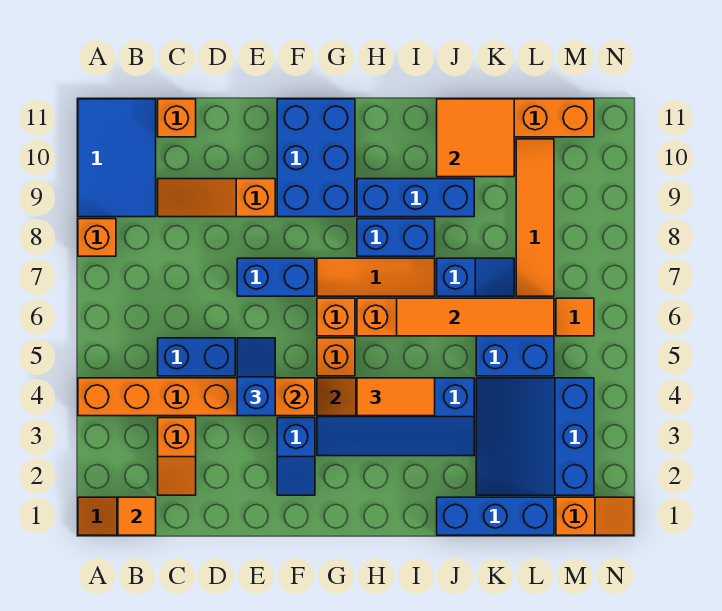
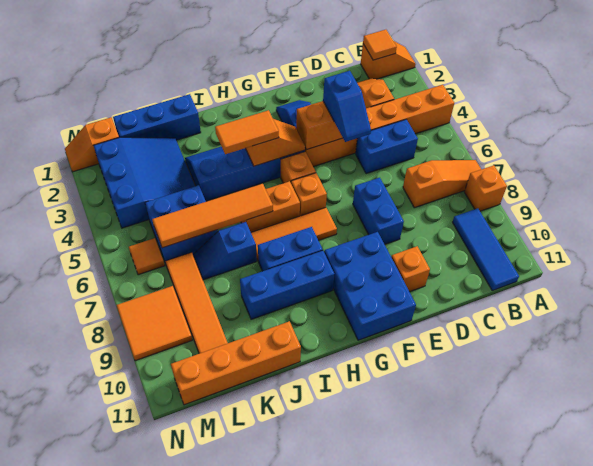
blue tile A9:B11 level 1 -> blue tile B9:B11 level 1
orange slope C9:E9 level 1 top E -> orange slope A7:C7 level 1 top C
orange brick C11 level 1 -> orange brick E10 level 1
blue brick E7:F7 level 1 -> blue brick E7:E8 level 1
orange tile J10:K11 level 2 -> orange tile M8:N9 level 1

